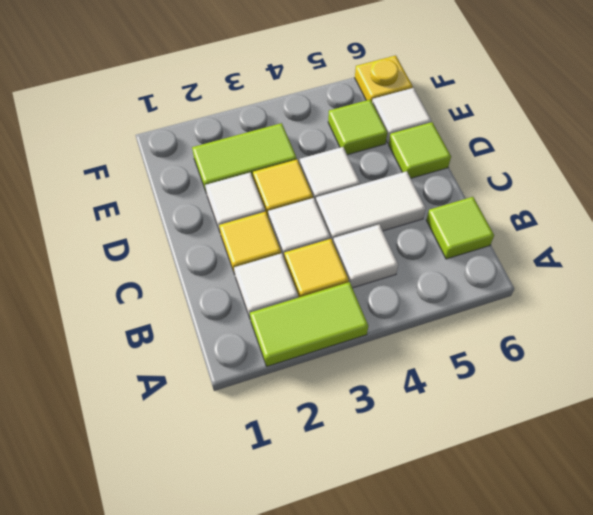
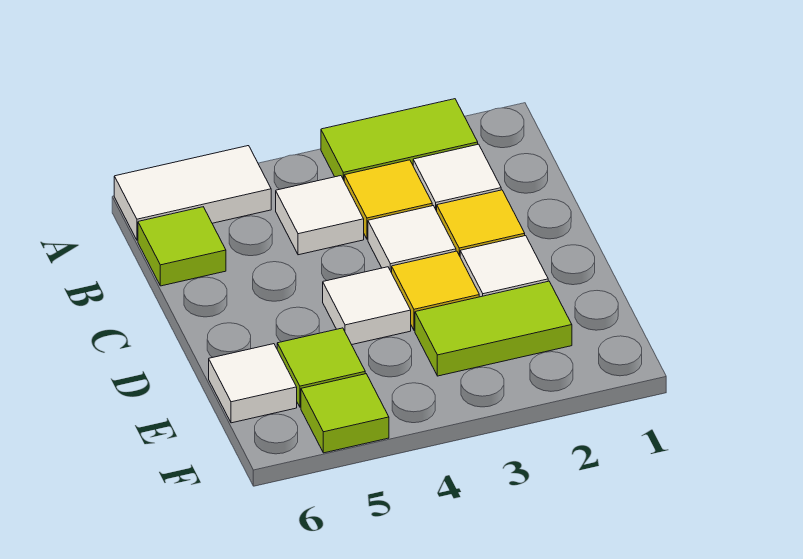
white tile C4:C5 level 1 -> white tile A5:A6 level 1
lime tile D6 level 1 -> lime tile F5 level 1
yellow plate F6 level 1 -> none

